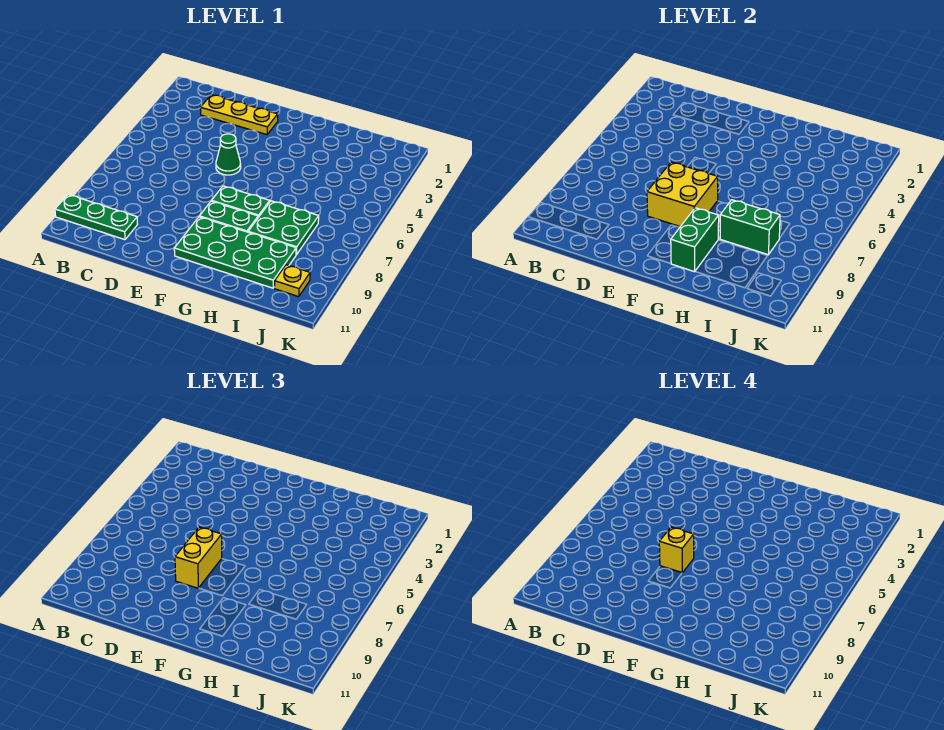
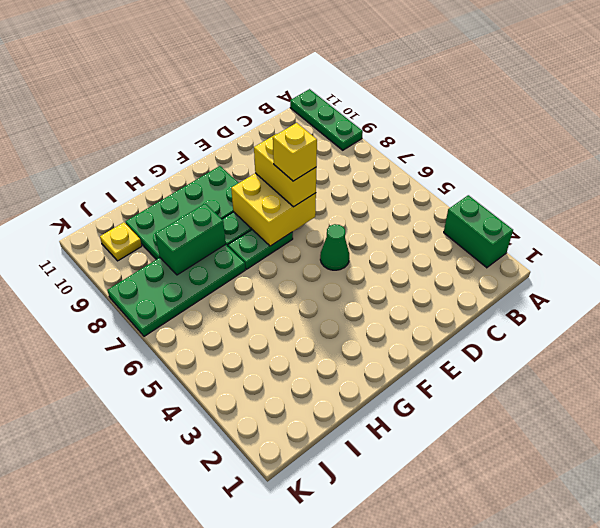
green plate A10:C10 level 1 -> green plate A9:A11 level 1
yellow plate C2:E2 level 1 -> none
green brick G9:G10 level 2 -> green brick A2:A3 level 1
green plate H7:I8 level 1 -> green plate H7:K8 level 1

